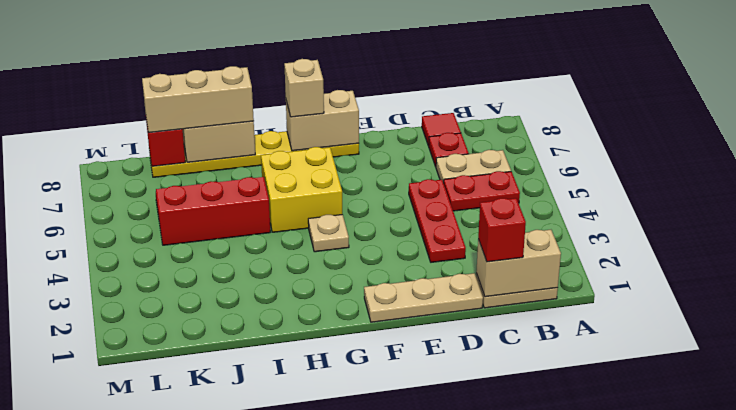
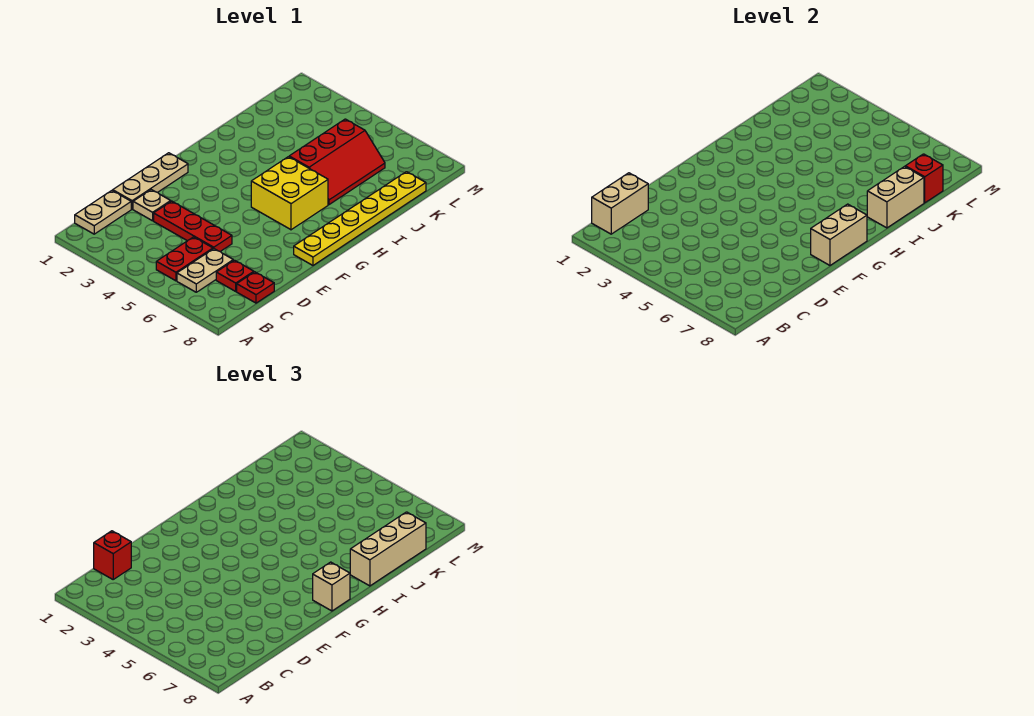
red tile C8 level 1 -> red plate C8 level 1
tan plate G4 level 1 -> tan plate D2 level 1

